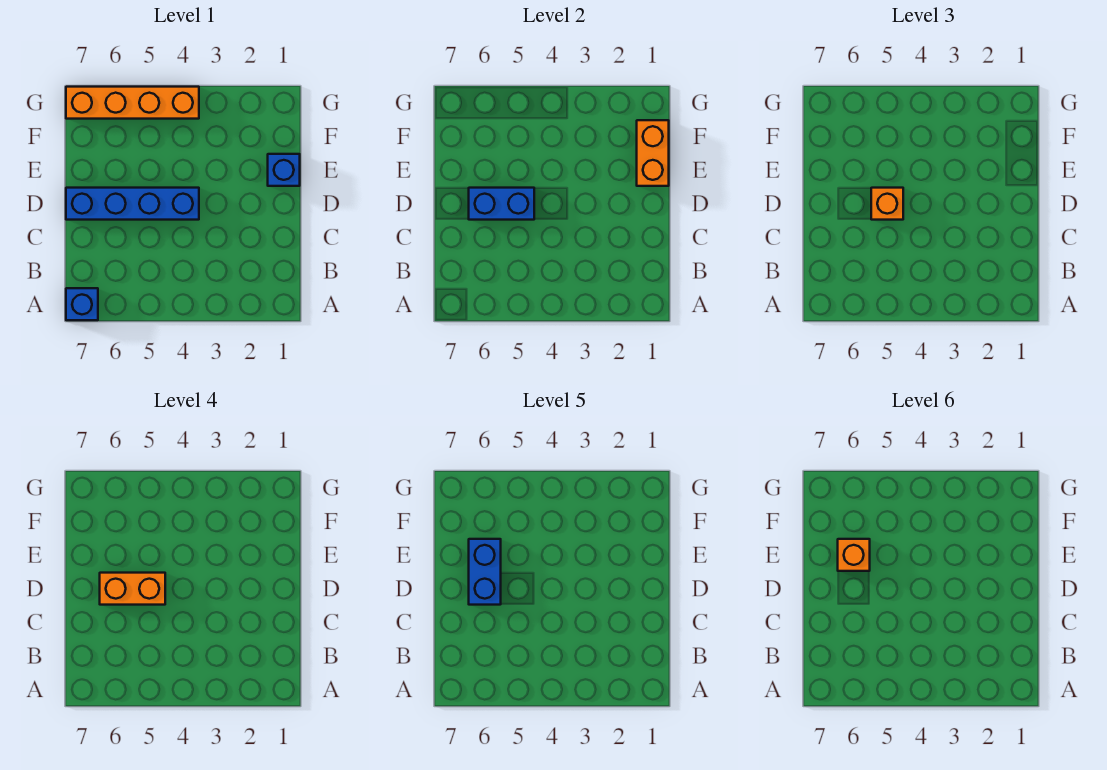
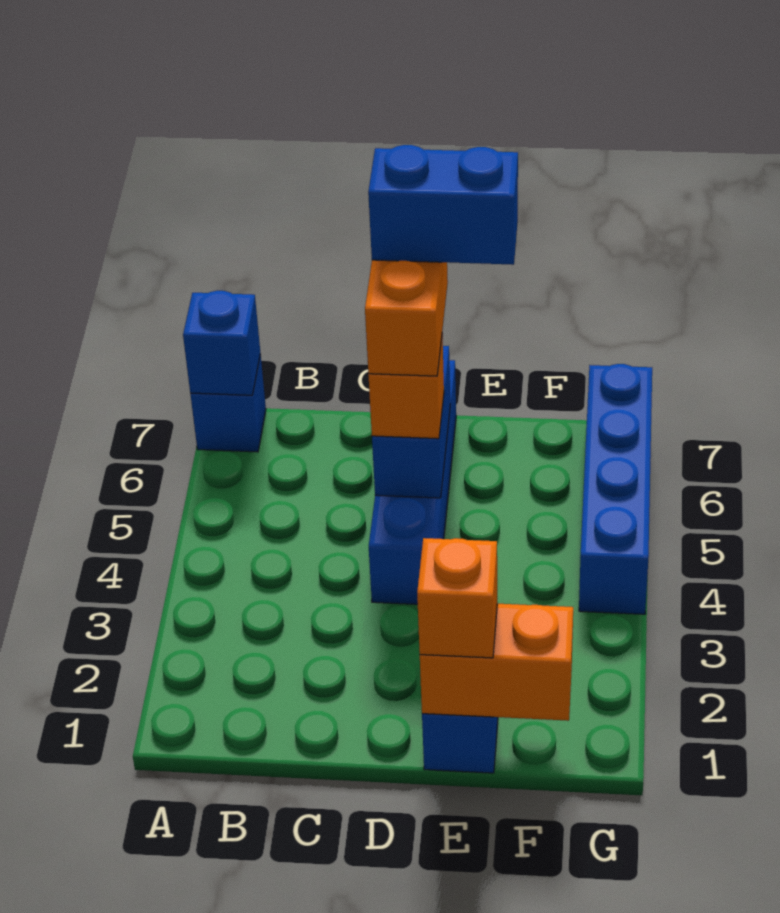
none -> blue brick A7 level 2
orange brick E6 level 6 -> orange brick E1 level 3
orange brick G4:G7 level 1 -> blue brick G4:G7 level 1

